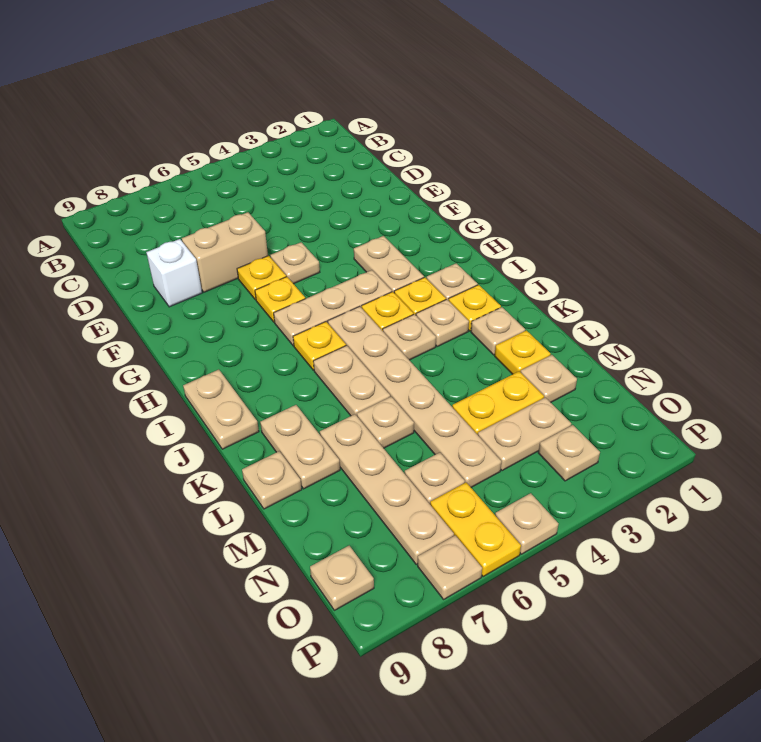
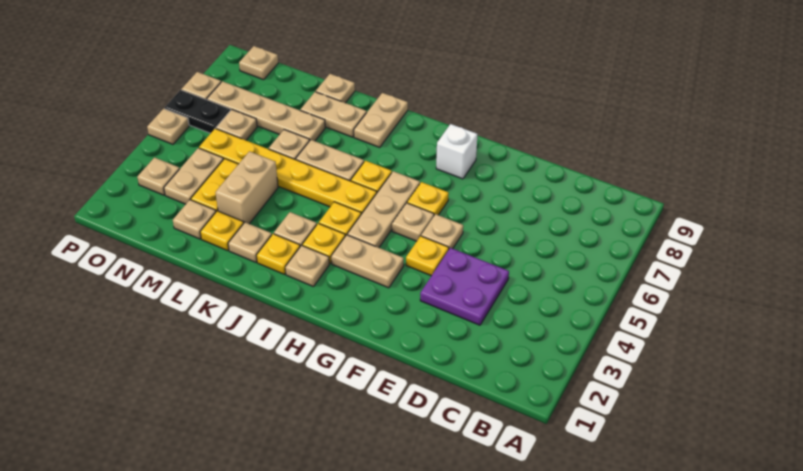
none -> purple plate D3:E4 level 1
tan brick E6:E7 level 1 -> tan brick L3:L4 level 1
white brick E8 level 1 -> white brick G8 level 1
yellow plate F6 level 1 -> yellow plate F4 level 1
tan plate I5:N5 level 1 -> yellow plate I5:N5 level 1
tan plate I9:J9 level 1 -> tan plate J8:J9 level 1
tan plate J4 level 1 -> tan plate G5 level 1
yellow plate O6:P6 level 1 -> black plate O6:P6 level 1

